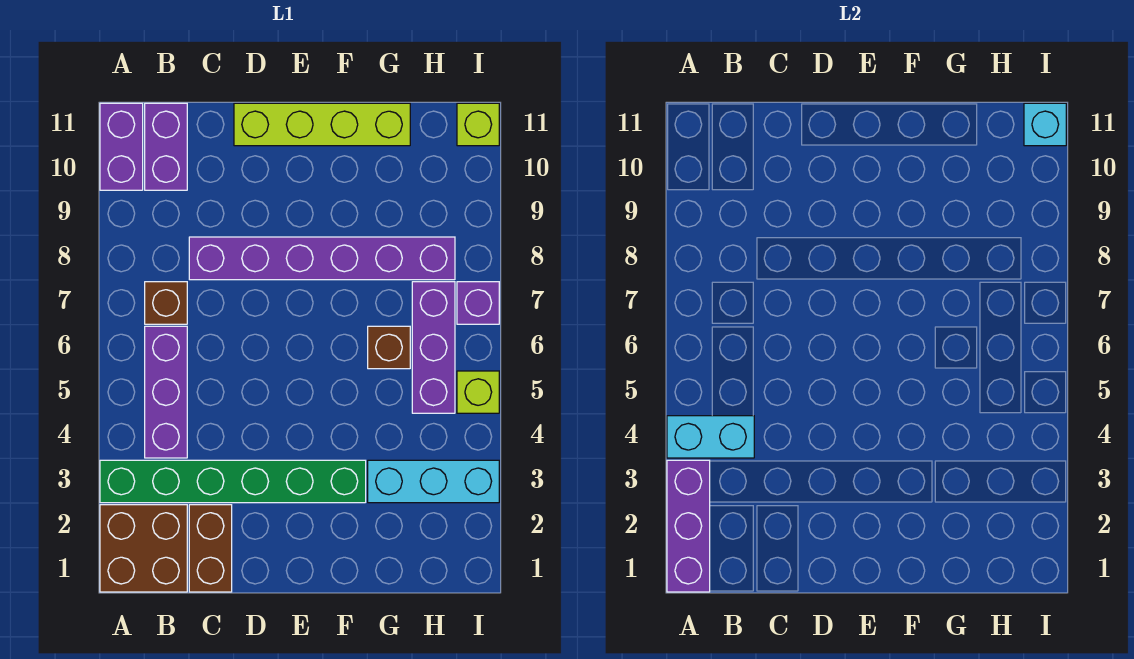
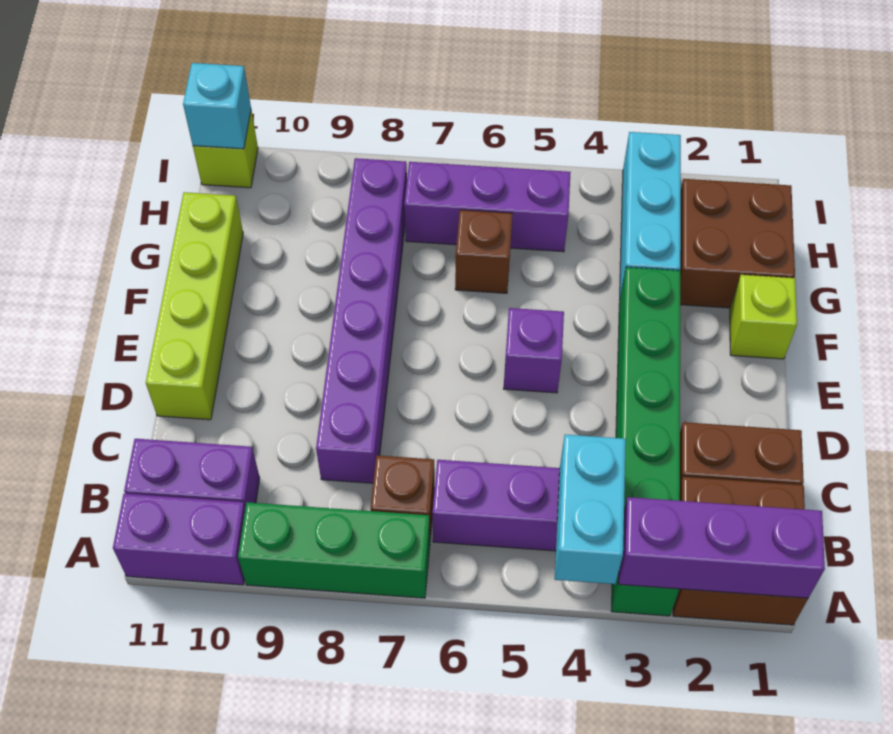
none -> green brick A7:A9 level 1
none -> brown brick G1:H2 level 1
lime brick I5 level 1 -> lime brick F1 level 1
purple brick I7 level 1 -> purple brick E5 level 1

